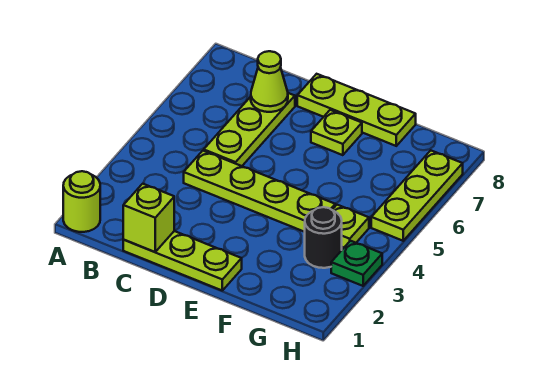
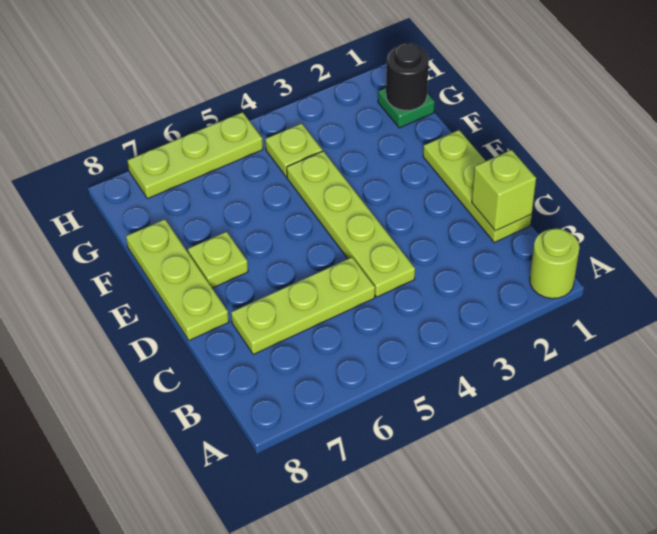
lime cone C7 level 2 -> none
black round brick G3 level 1 -> black round brick G1 level 2
green plate H3 level 1 -> green plate G1 level 1

